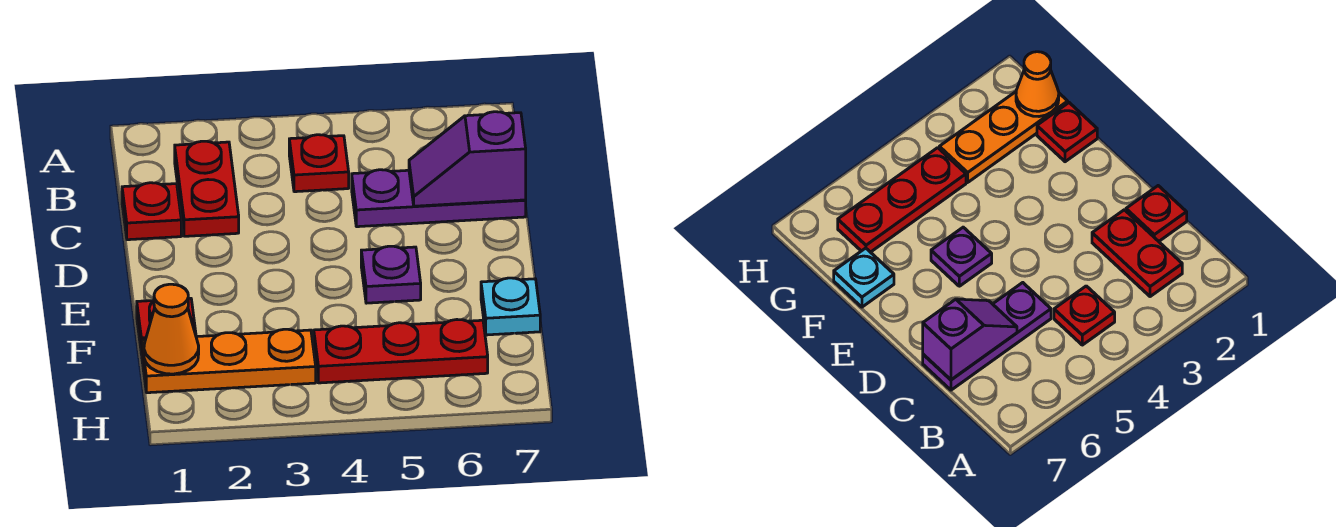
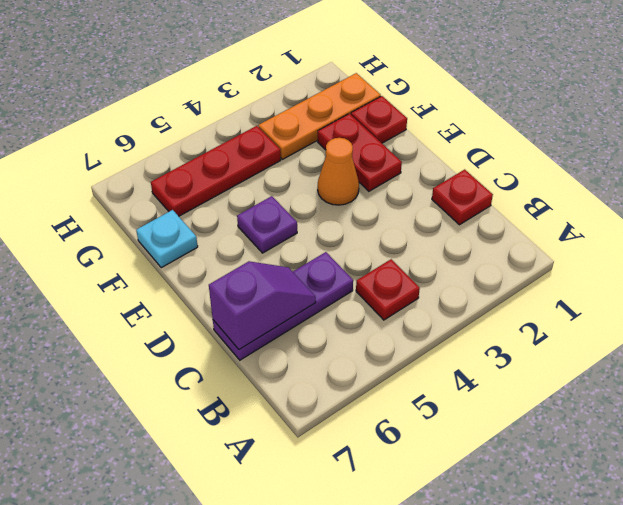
red plate B2:C2 level 1 -> red plate E2:F2 level 1
orange cone G1 level 2 -> orange cone E3 level 1

